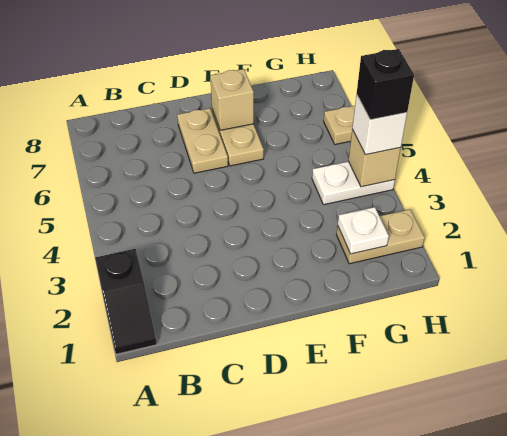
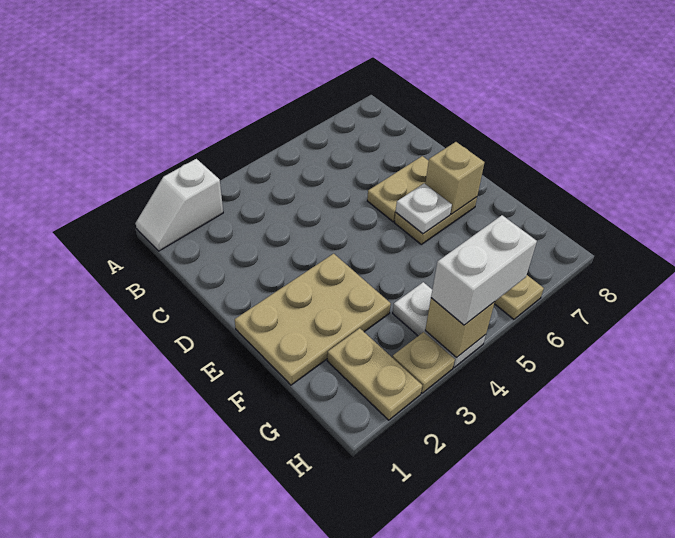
black slope A1:A2 level 1 top 2 -> white slope A1:A2 level 1 top 2
none -> tan plate E1:F3 level 1
white plate G2 level 2 -> white plate E6 level 2
none -> tan plate H3 level 1
white brick H4 level 3 -> white brick H4:H5 level 3
black brick H4 level 4 -> none

